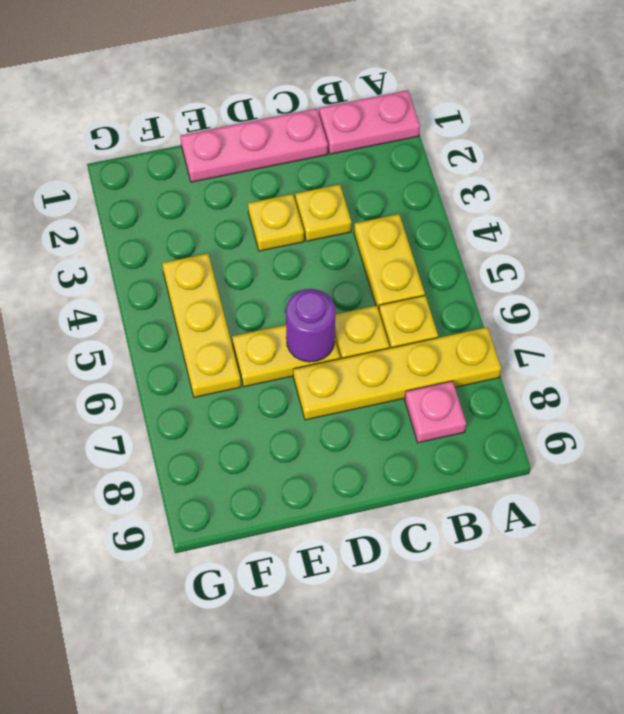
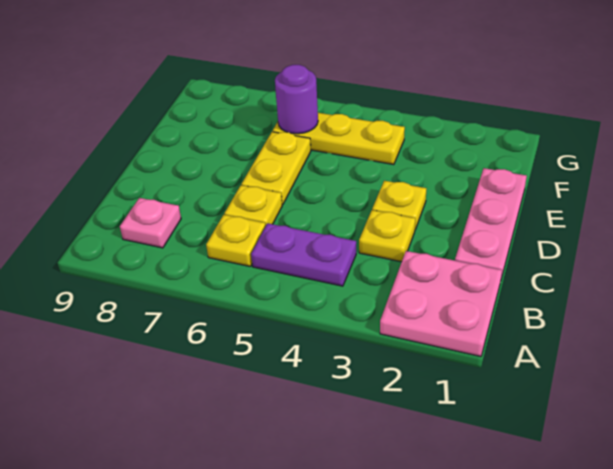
pink plate A1:B1 level 1 -> pink plate A1:B2 level 1
yellow plate A7:D7 level 1 -> none
yellow plate B4:B5 level 1 -> purple plate B4:B5 level 1
purple round brick D6 level 2 -> purple round brick F6 level 2

